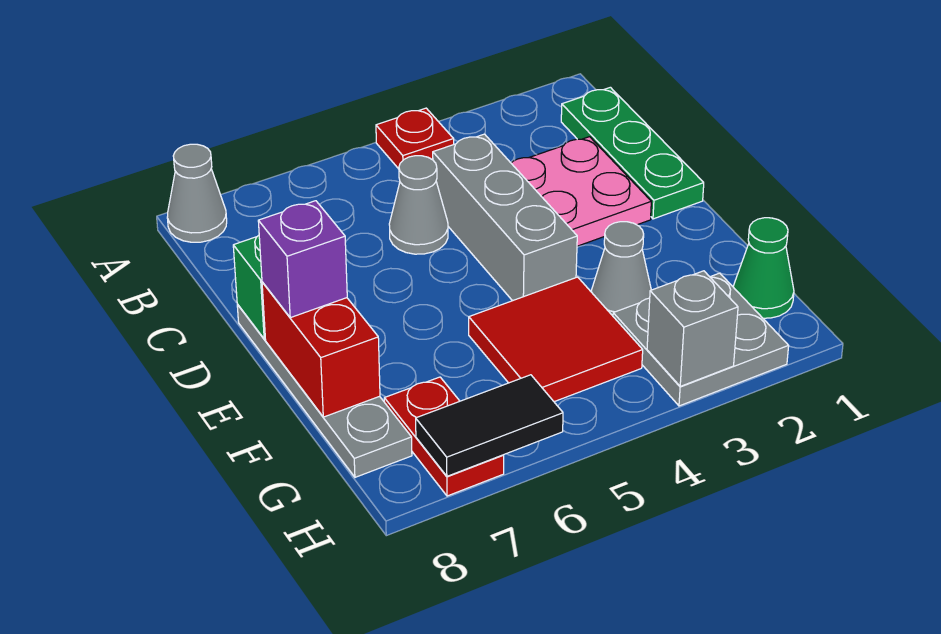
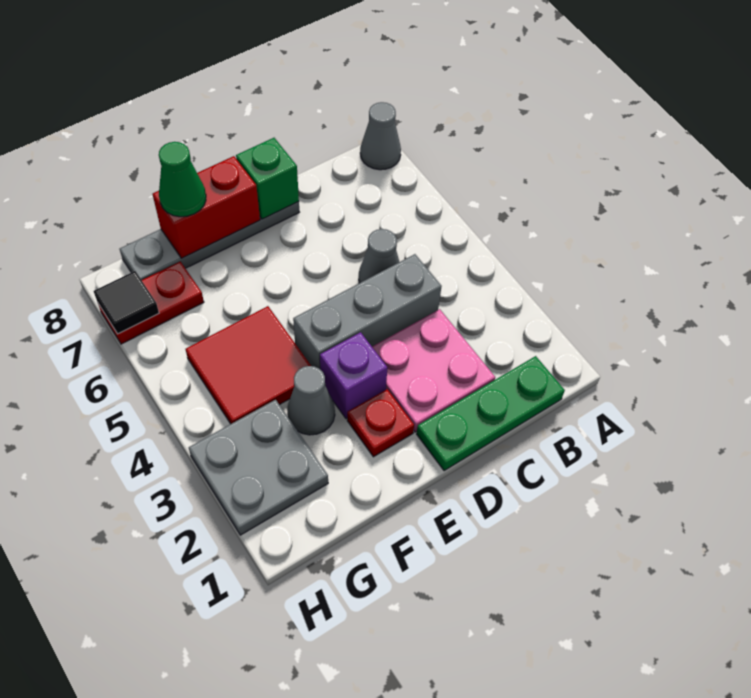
red plate A4 level 1 -> red plate E2 level 1
purple brick E8 level 3 -> purple brick E3 level 1
green cone G1 level 1 -> green cone F8 level 3
grey brick H3 level 2 -> none
black tile H6:H7 level 2 -> black tile H7 level 2

